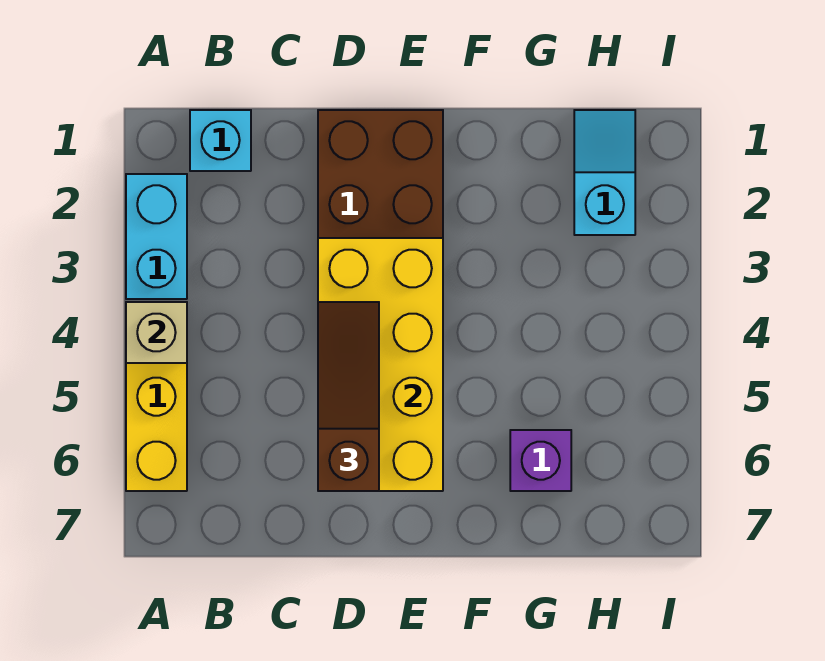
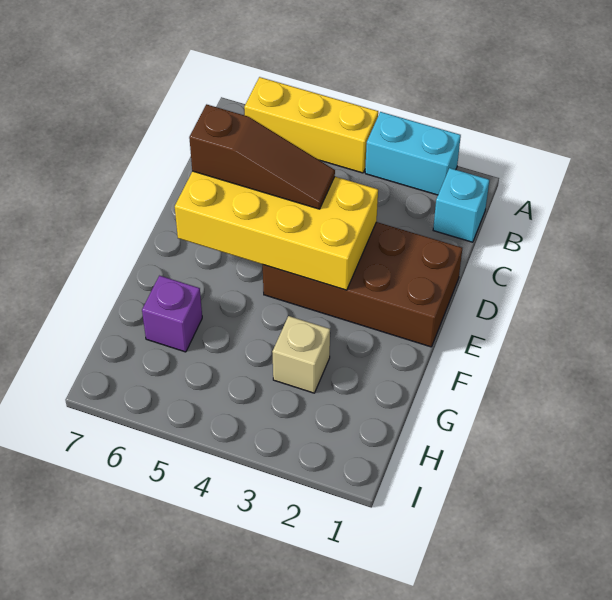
tan brick A4 level 2 -> tan brick G3 level 1
cyan slope H1:H2 level 1 top 2 -> none

